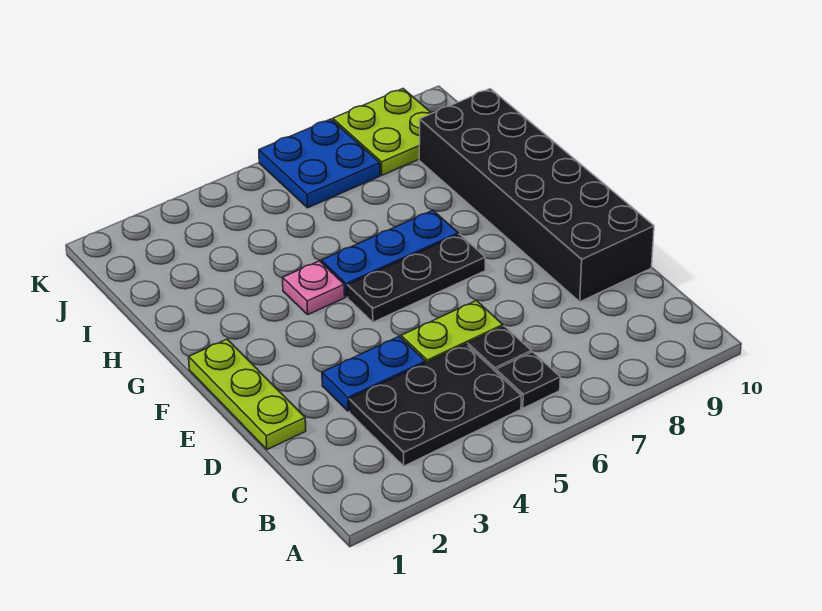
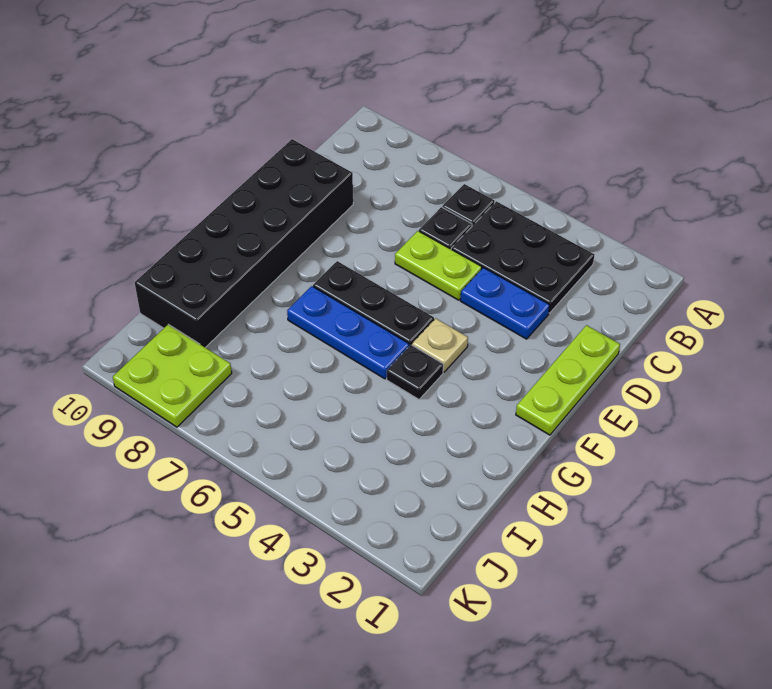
none -> tan plate F4 level 1
pink plate G4 level 1 -> black plate G4 level 1
blue plate J6:K7 level 1 -> none

